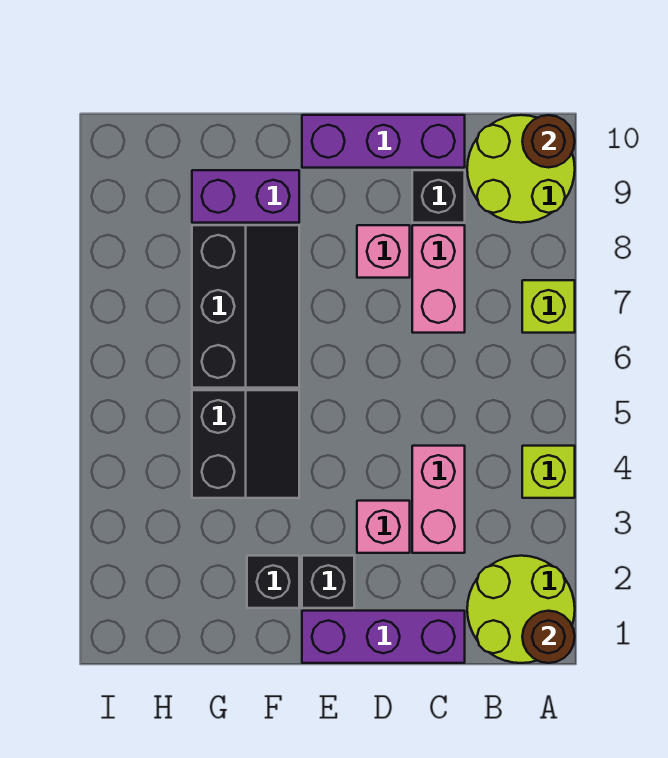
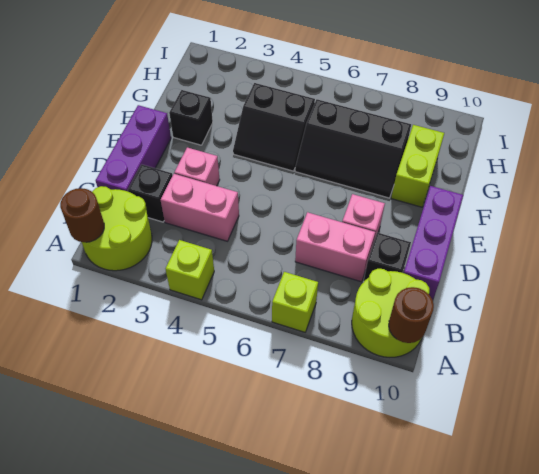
black brick E2 level 1 -> black brick C2 level 1
purple brick F9:G9 level 1 -> lime brick F9:G9 level 1

